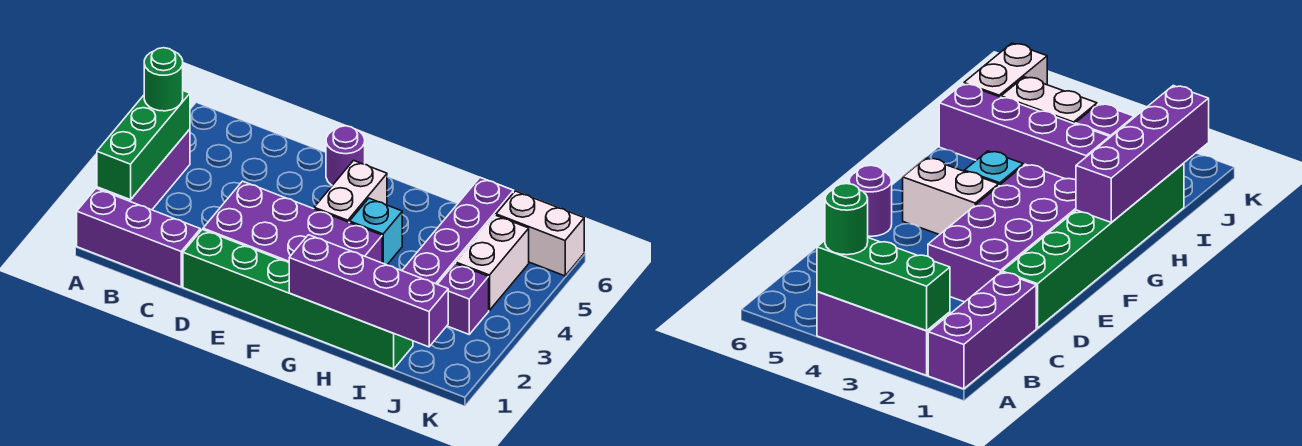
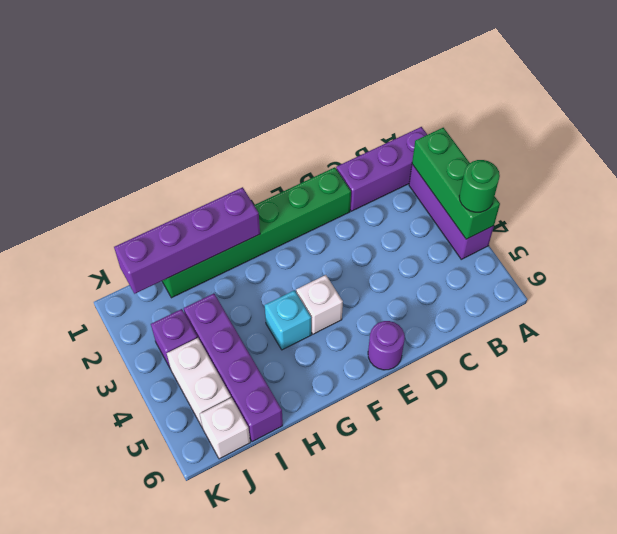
purple brick D2:G3 level 1 -> none
white brick F4:F5 level 1 -> white brick F4 level 1
white brick J6:K6 level 1 -> white brick J6 level 1

